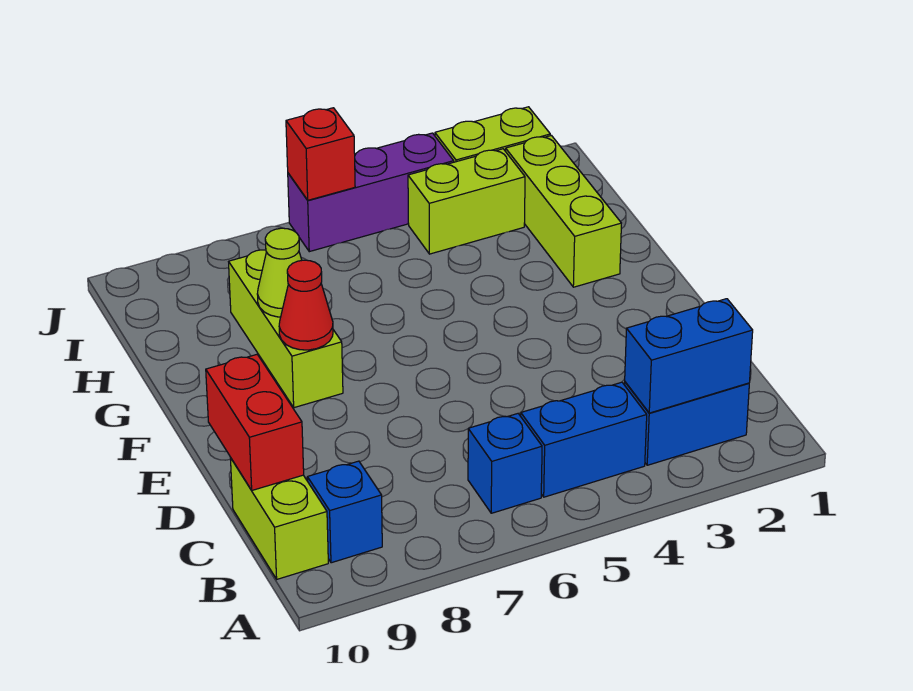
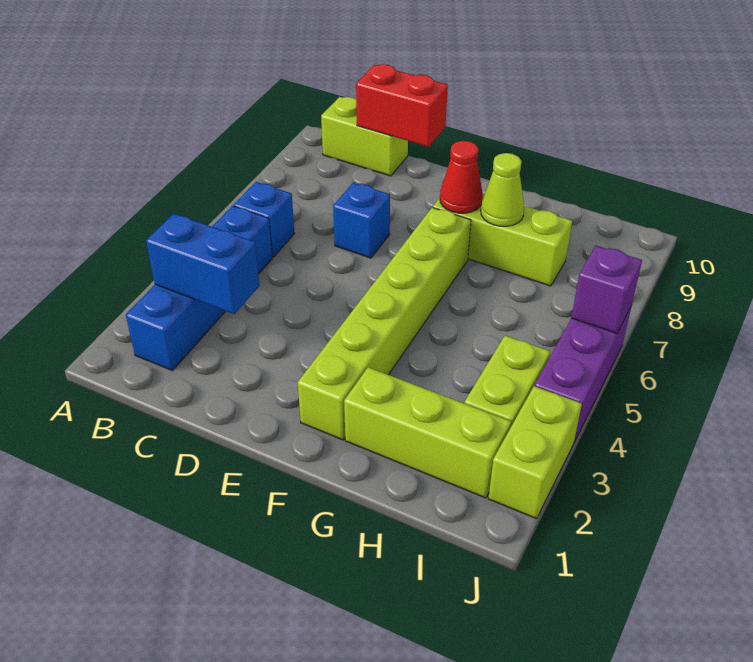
blue brick B2:B3 level 2 -> blue brick B3:C3 level 2
blue brick B9 level 1 -> blue brick D7 level 1
none -> lime brick F2:F7 level 1
red brick J6 level 2 -> purple brick J6 level 2

